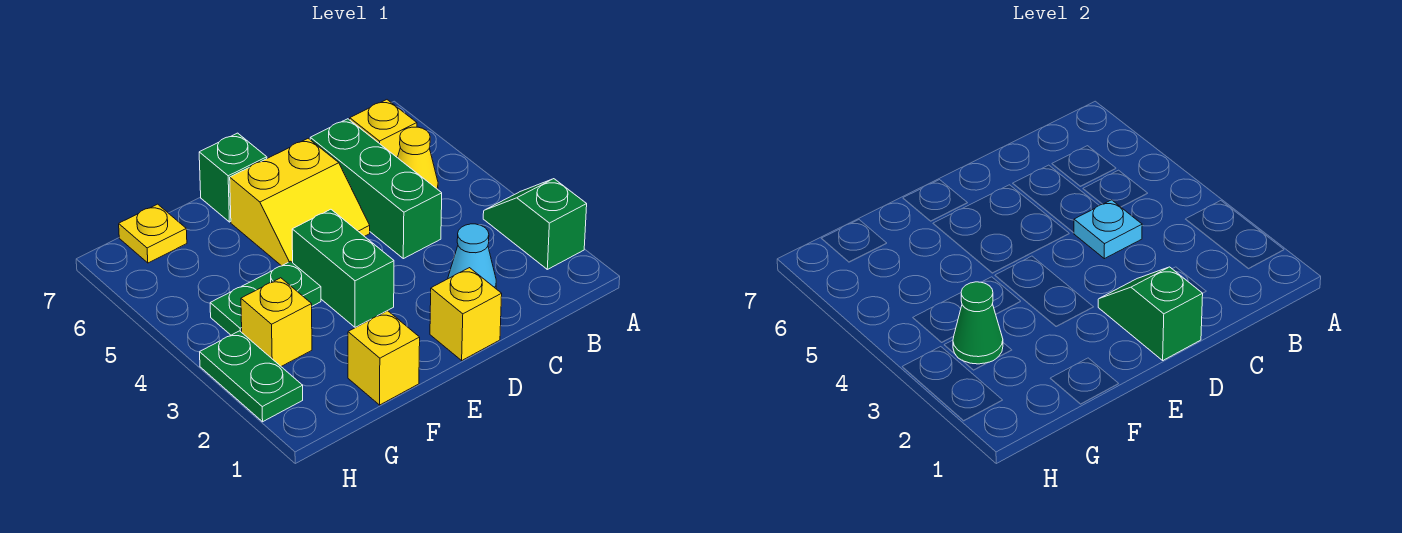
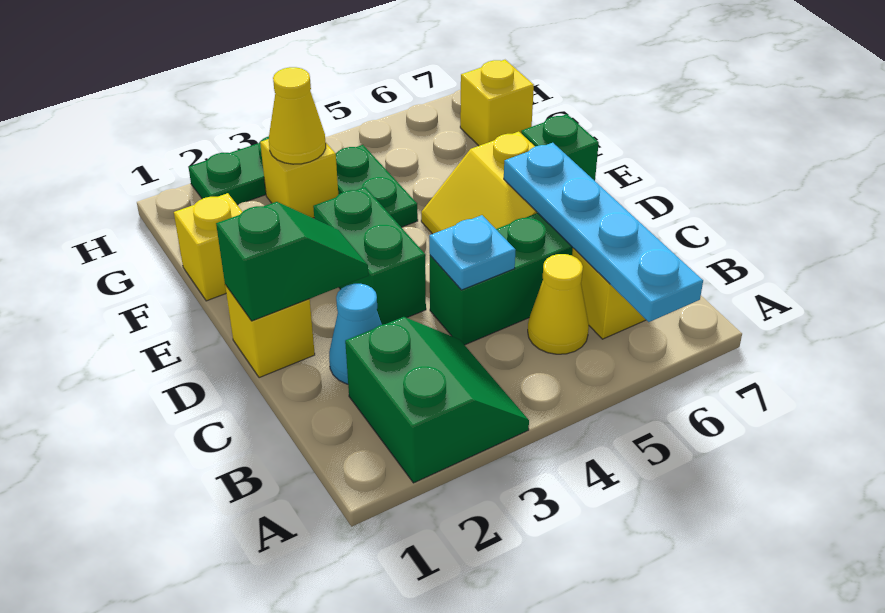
green slope A2:A3 level 1 top 2 -> green slope A2:B3 level 1 top 2
none -> cyan plate A6:D6 level 2
green brick E3:E4 level 1 -> green brick D3:E3 level 1
green cone G3 level 2 -> yellow cone G3 level 2
yellow plate G7 level 1 -> yellow brick G7 level 1

